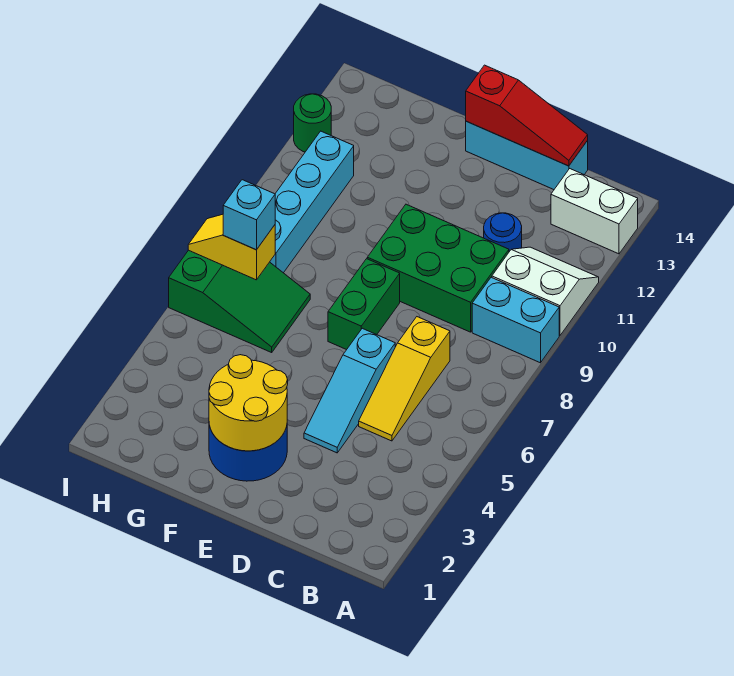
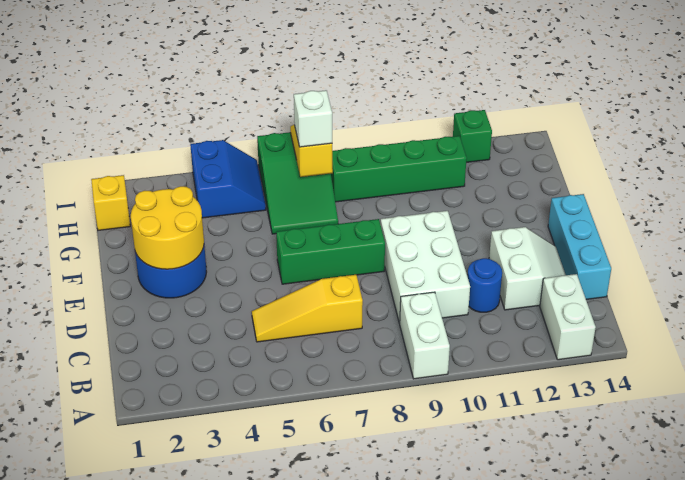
cyan brick A9:B9 level 1 -> white brick A9:B9 level 1
white slope A10:B11 level 1 top 10 -> white slope C12:D13 level 1 top 12
green brick C9:E10 level 1 -> white brick C9:E10 level 1
red slope C14:E14 level 2 top E -> none
cyan slope D4:D6 level 1 top 6 -> none
green brick E7:E8 level 1 -> green brick E6:E8 level 1
none -> yellow brick H1 level 1
none -> blue slope H4:I5 level 1 top 4
cyan brick H7 level 3 -> white brick H7 level 3
cyan brick H8:H11 level 1 -> green brick H8:H11 level 1
green round brick I12 level 1 -> green brick I12 level 1

